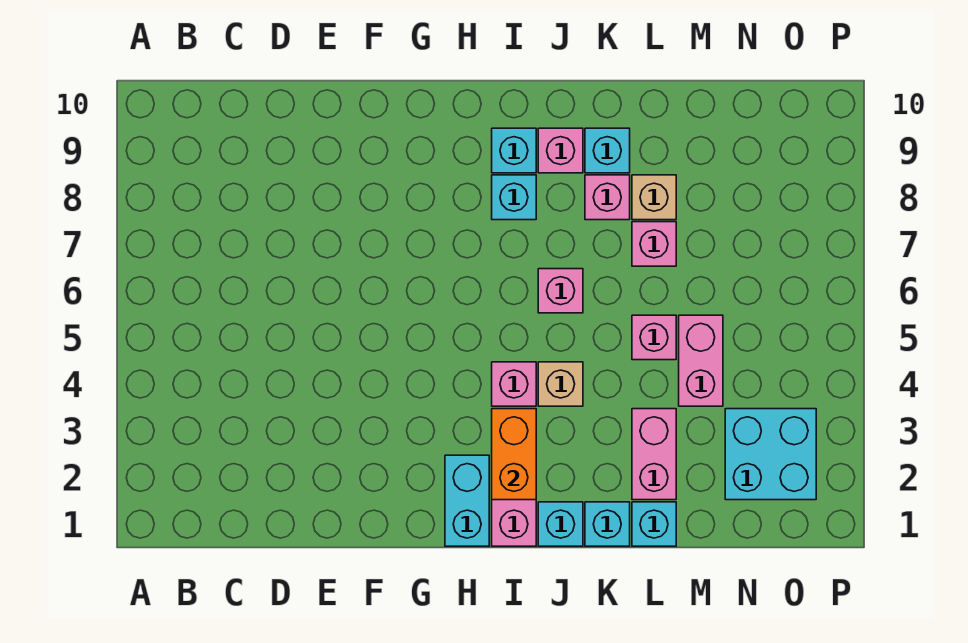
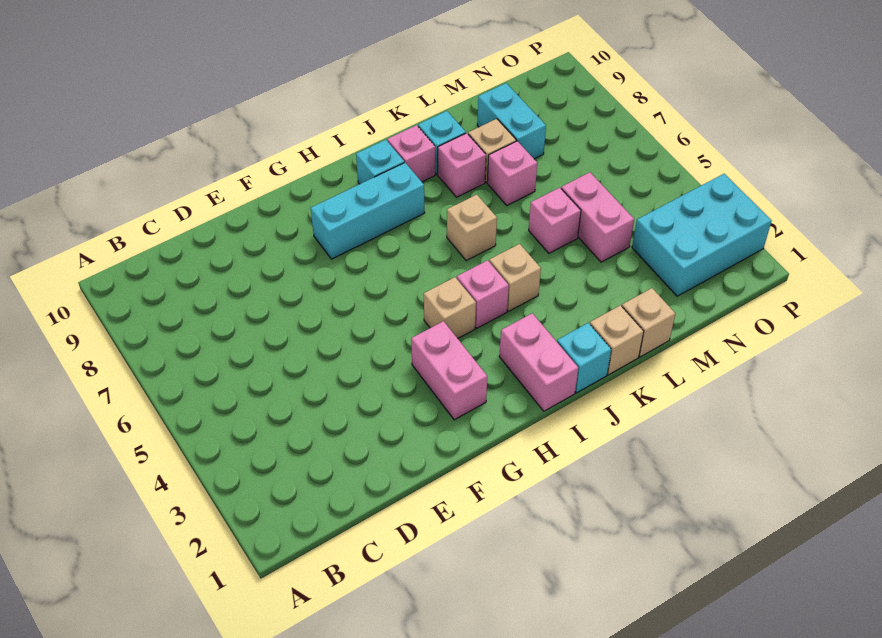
cyan brick H1:H2 level 1 -> cyan brick M8:M9 level 1
none -> tan brick H4 level 1
orange brick I2:I3 level 2 -> none
cyan brick I8 level 1 -> cyan brick G8:I8 level 1
pink brick J6 level 1 -> tan brick J6 level 1
cyan brick K1 level 1 -> tan brick K1 level 1
cyan brick L1 level 1 -> tan brick L1 level 1
pink brick L2:L3 level 1 -> pink brick G2:G3 level 1
cyan brick N2:O3 level 1 -> cyan brick N2:P3 level 1

